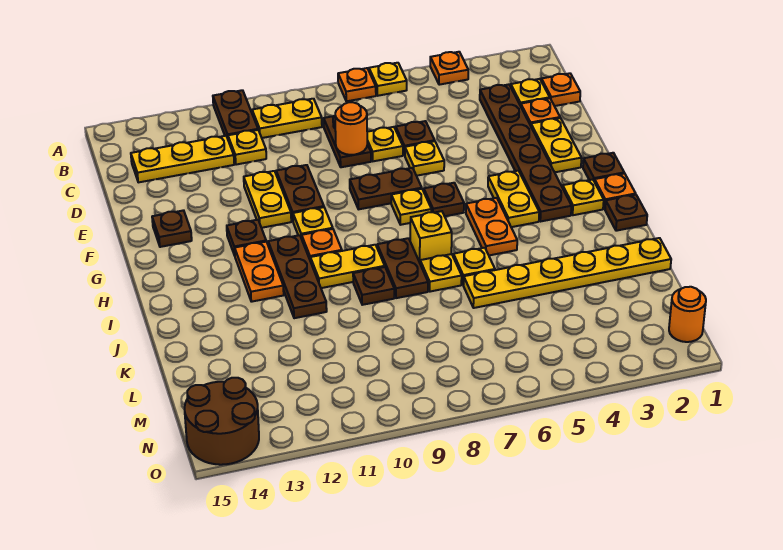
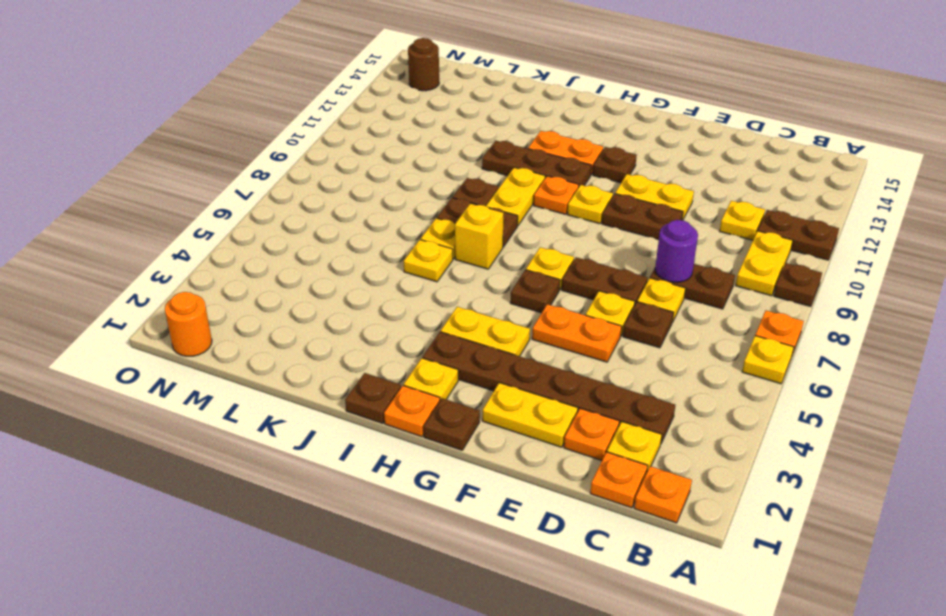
orange plate A4 level 1 -> orange plate B1 level 1
yellow plate C12:C14 level 1 -> none
orange round brick D8 level 2 -> purple round brick D8 level 2
brown plate F7:F8 level 1 -> brown plate E7:F7 level 1
brown plate F14 level 1 -> brown plate A9 level 1
orange plate H5:I5 level 1 -> orange plate E5:F5 level 1
yellow plate K1:K6 level 1 -> none
brown round brick N14:O15 level 1 -> brown round brick N14 level 1

